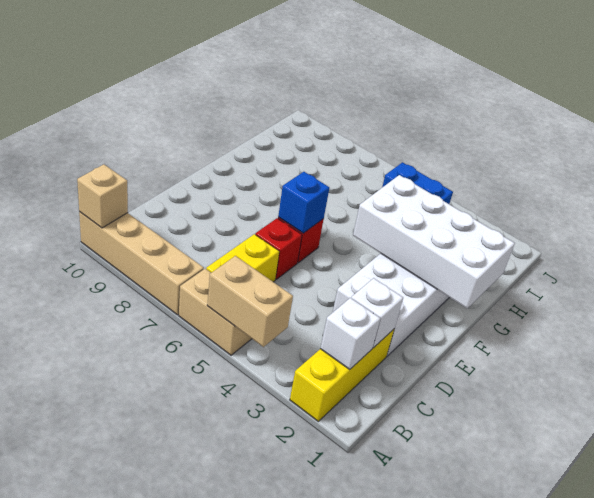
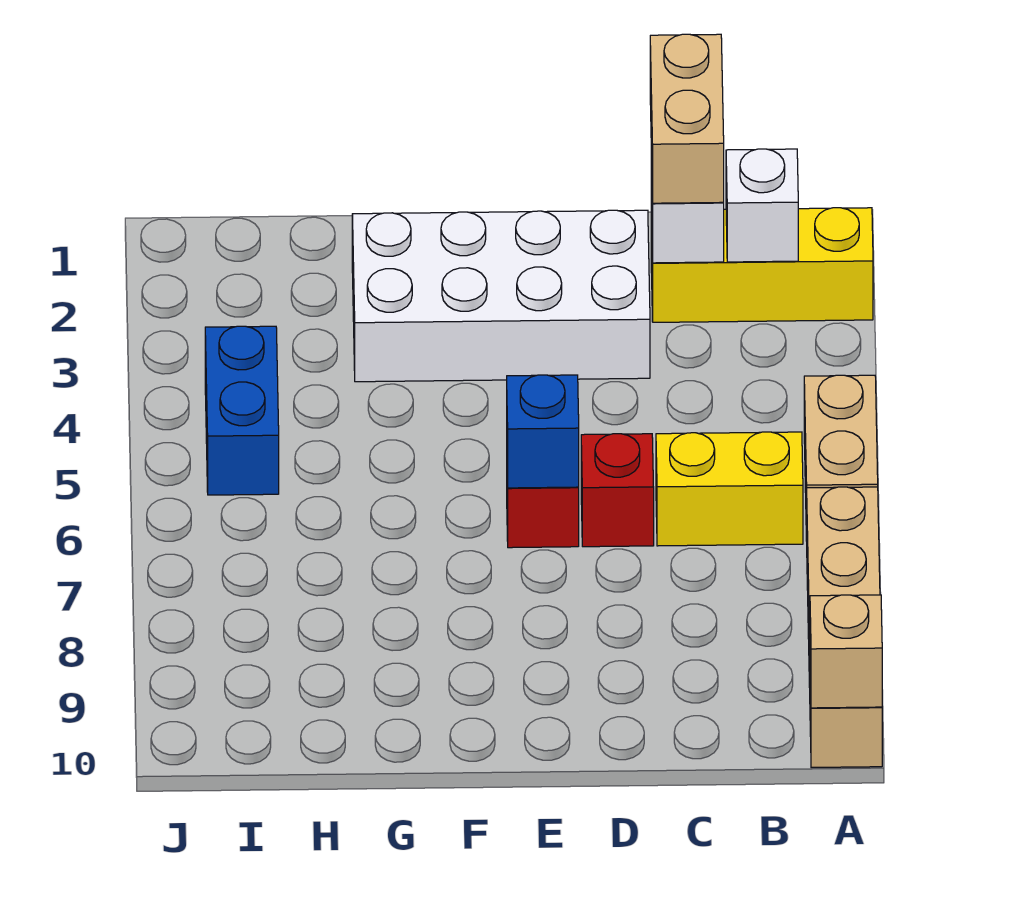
tan brick A4:A5 level 2 -> tan brick C1:C2 level 3
white brick F1:G4 level 2 -> none

